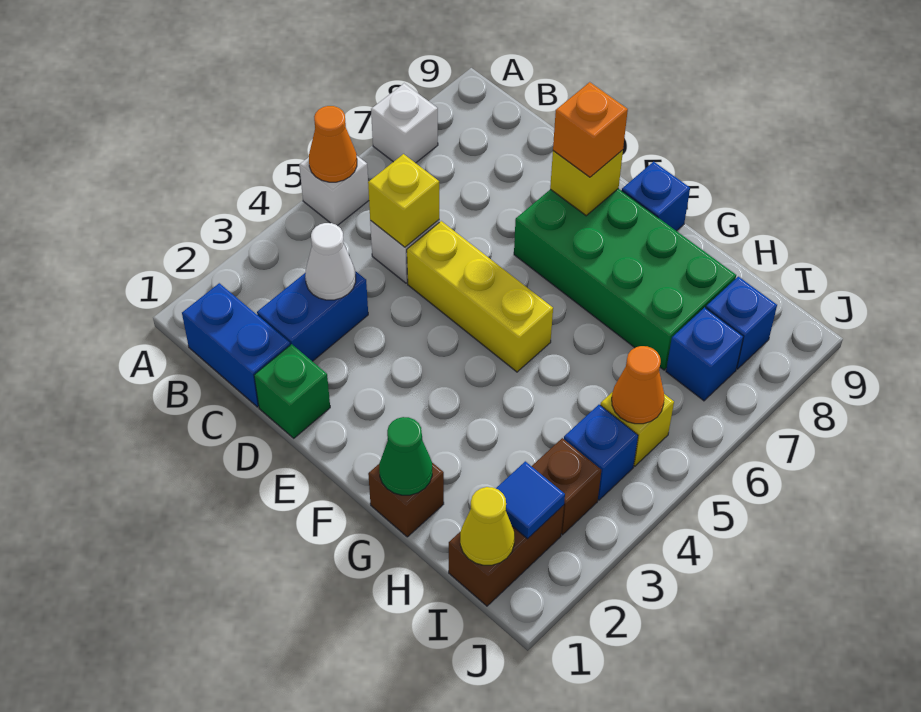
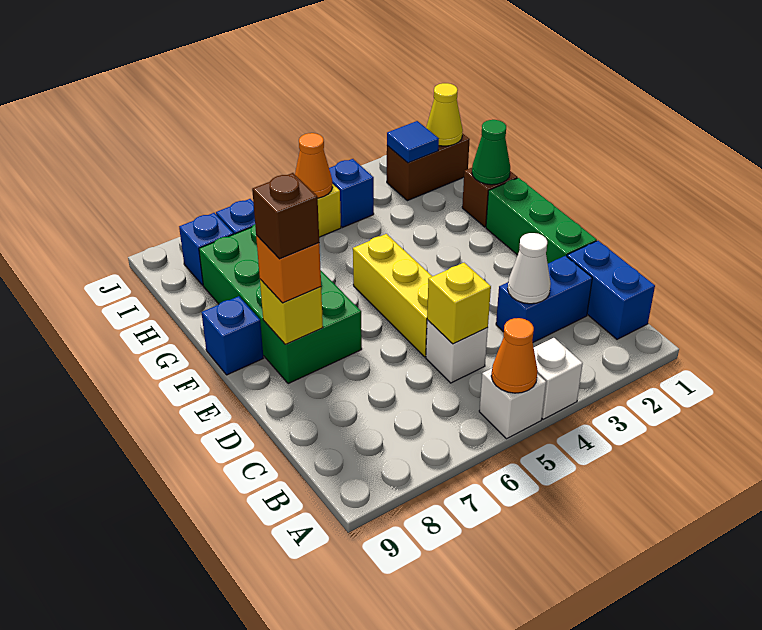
white brick A7 level 1 -> white brick A4 level 1
green brick D1 level 1 -> green brick D1:F1 level 1
brown brick I3 level 1 -> brown brick E8 level 4

